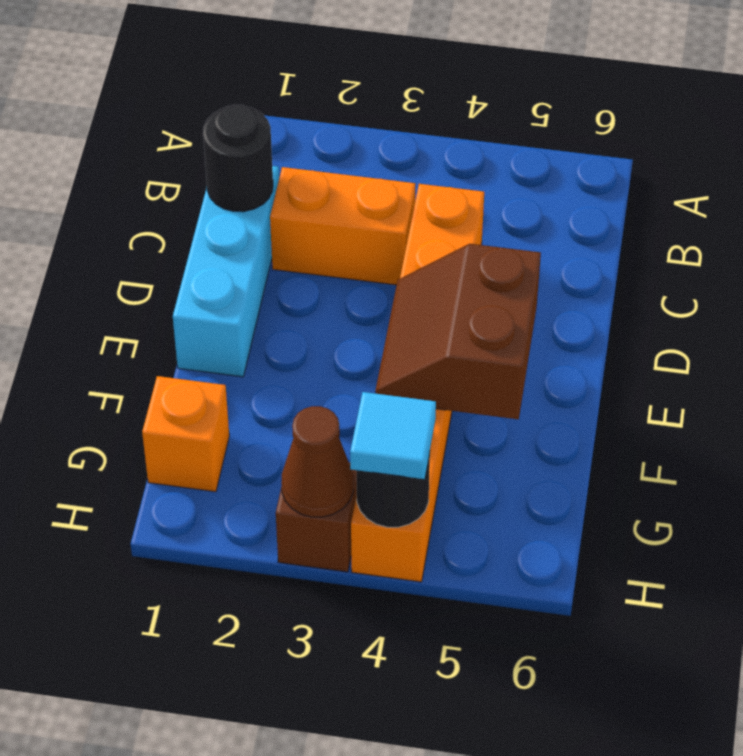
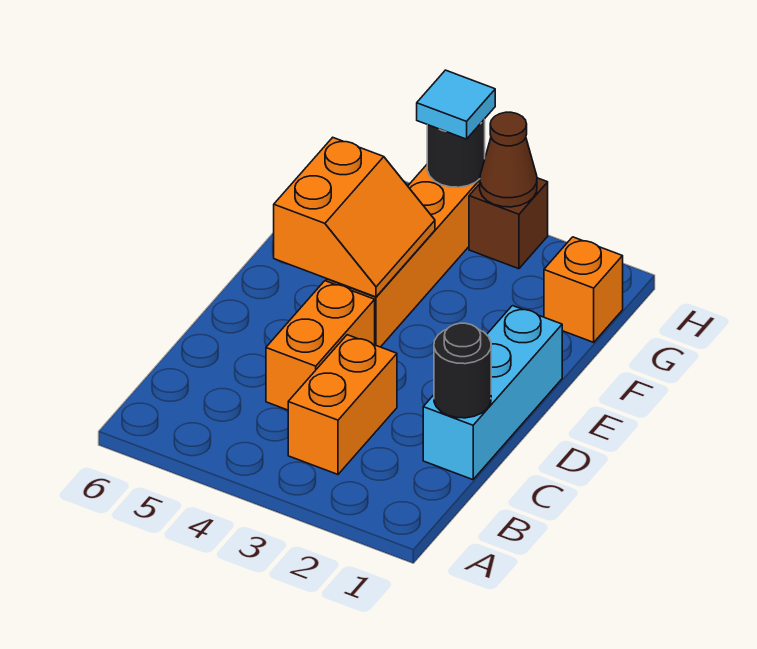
orange brick C2:C3 level 1 -> orange brick B3:C3 level 1
brown slope E4:F5 level 2 top 5 -> orange slope E4:F5 level 2 top 5

